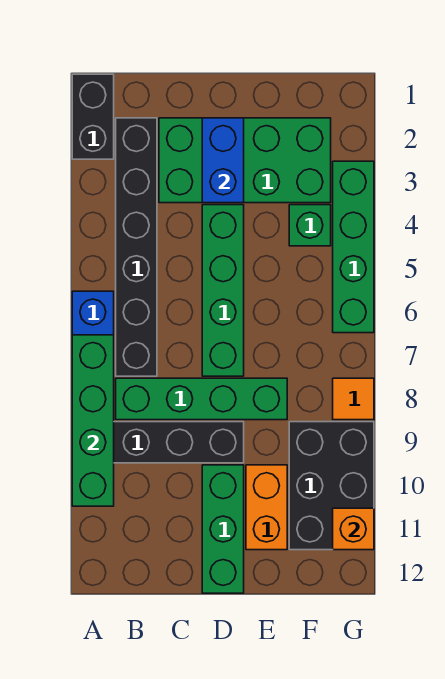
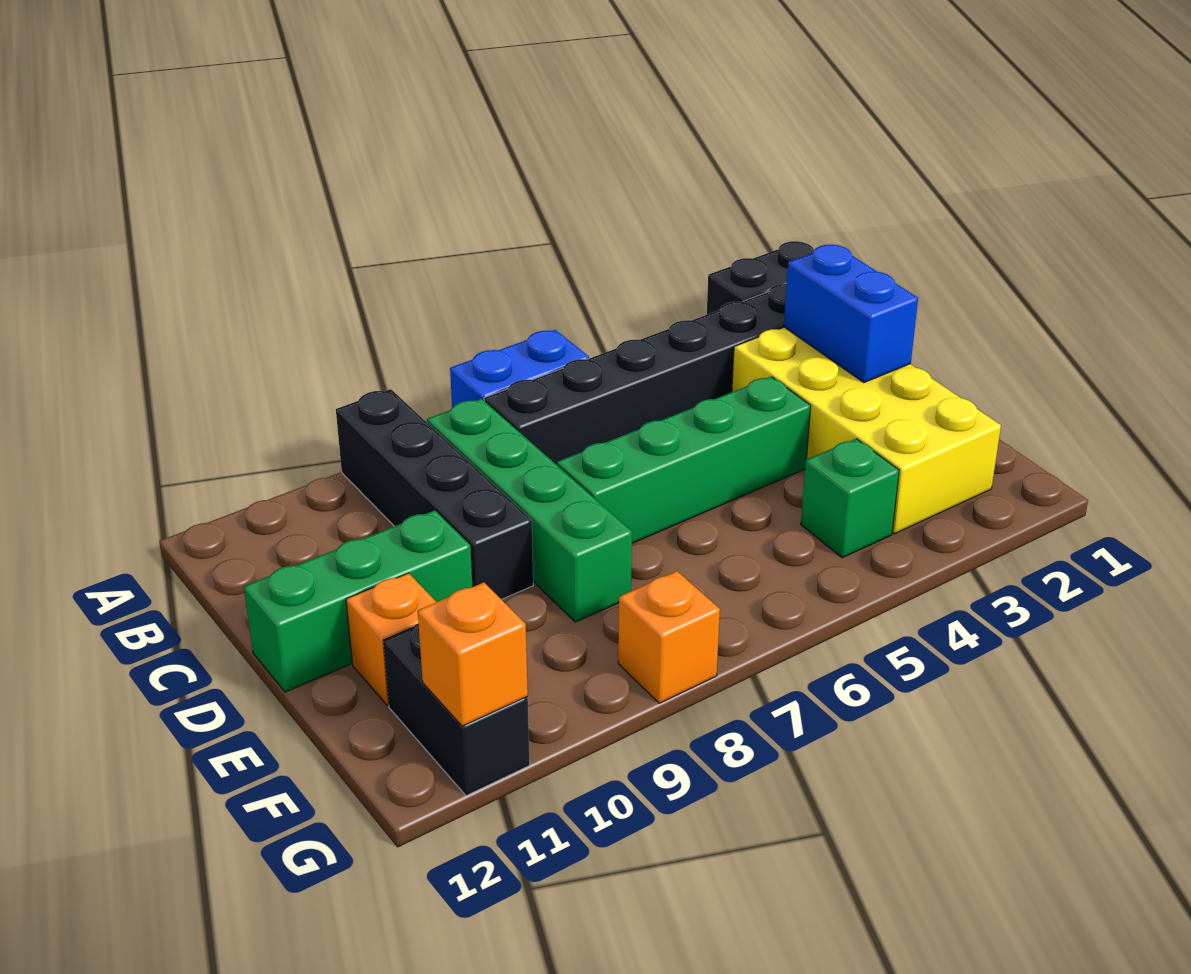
green brick A7:A10 level 2 -> none
green brick C2:F3 level 1 -> yellow brick C2:F3 level 1
blue brick D2:D3 level 2 -> blue brick C2:D2 level 2
orange brick E10:E11 level 1 -> orange brick E11 level 1
black brick F9:G11 level 1 -> black brick F11:G11 level 1
green brick G3:G6 level 1 -> none
orange tile G8 level 1 -> orange brick G8 level 1

